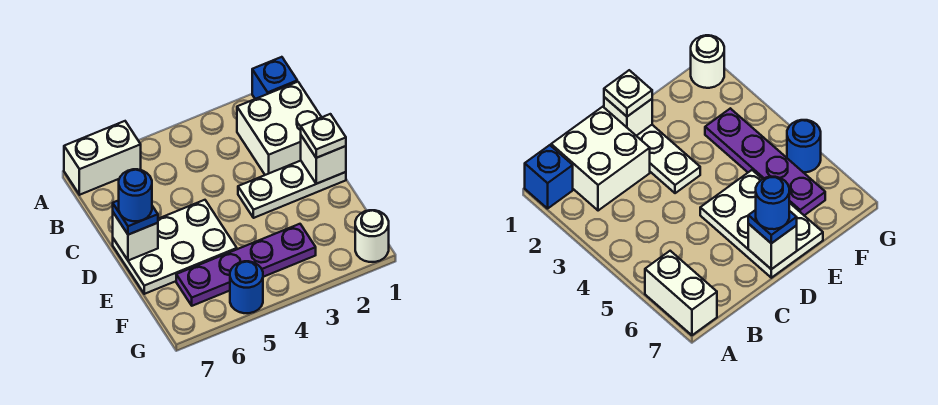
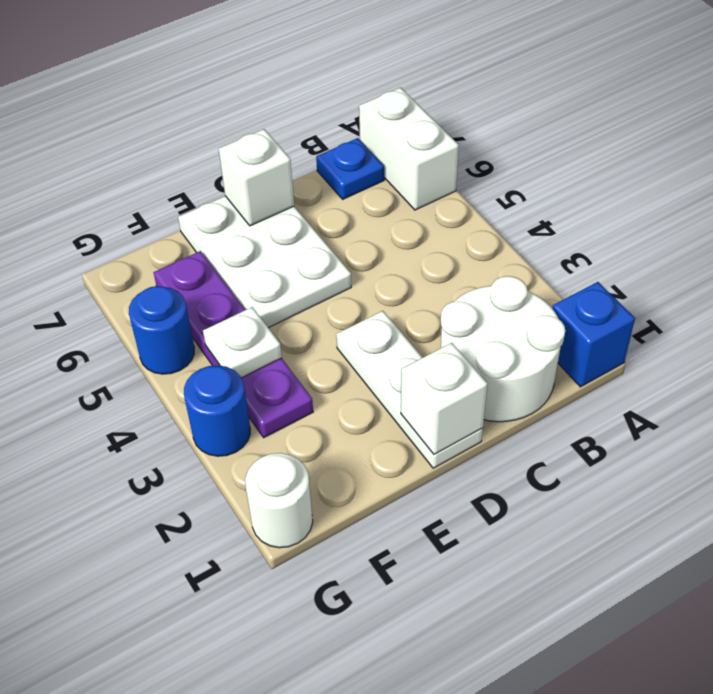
white brick B1:C2 level 1 -> white round brick B1:C2 level 1
white plate D1 level 3 -> white plate F4 level 2
blue plate D7 level 3 -> blue plate B7 level 1
blue round brick D7 level 4 -> blue round brick G3 level 1

